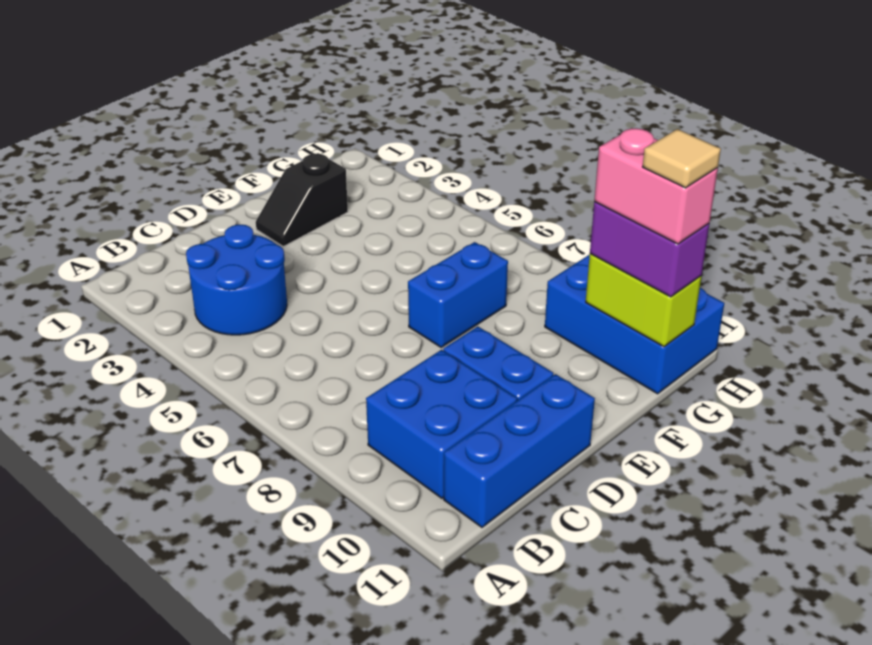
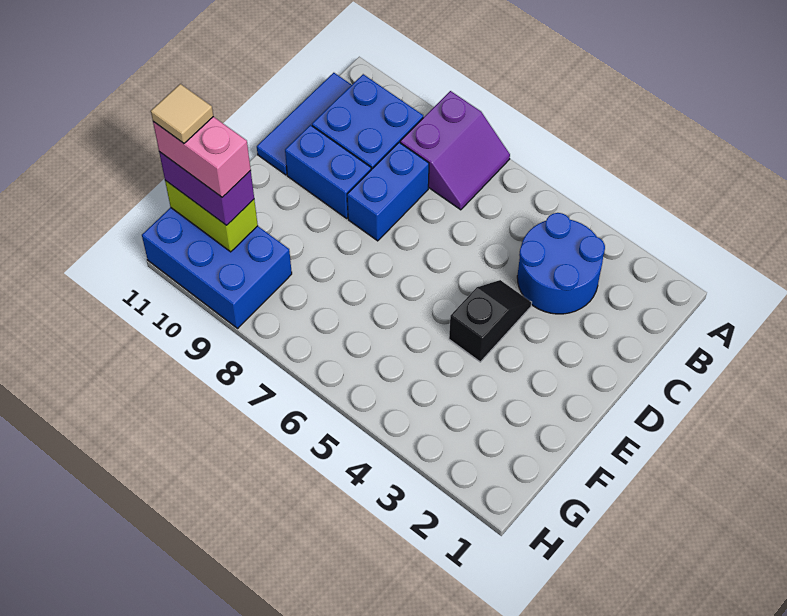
none -> purple slope A7:B8 level 1 top 8
blue brick B11:D11 level 1 -> blue tile B11:D11 level 1
black slope E2:F2 level 1 top F -> black slope D4:E4 level 1 top E
blue brick E7:F7 level 1 -> blue brick C8:D8 level 1

